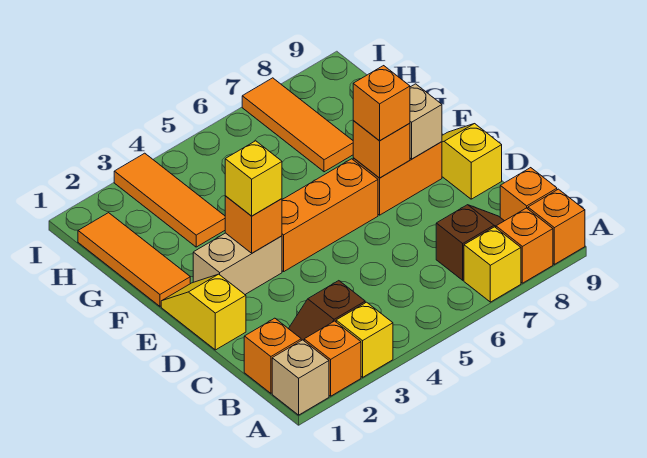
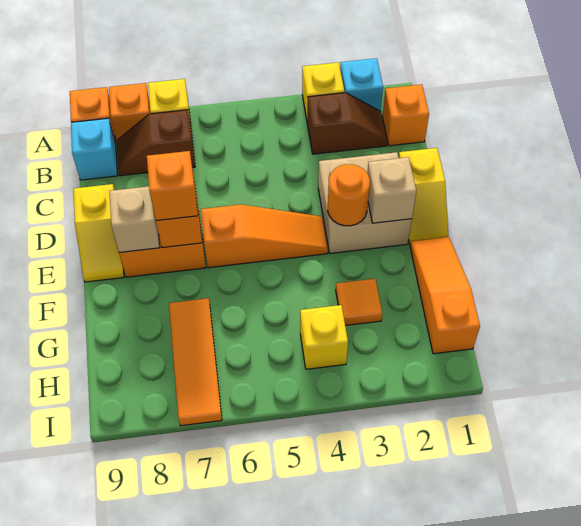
tan brick A1 level 1 -> tan brick E2 level 2
orange brick A2 level 1 -> cyan brick A2 level 1
orange brick B9 level 1 -> cyan brick B9 level 1
tan brick E2:E3 level 1 -> tan brick D2:E3 level 1
orange brick E3 level 2 -> orange round brick E3 level 2
yellow brick E3 level 3 -> yellow brick H4 level 1
orange brick E4:E6 level 1 -> orange slope E4:E6 level 1 top 6
orange tile F1:H1 level 1 -> orange slope F1:H1 level 1 top H
orange tile G3:I3 level 1 -> orange tile G3 level 1

